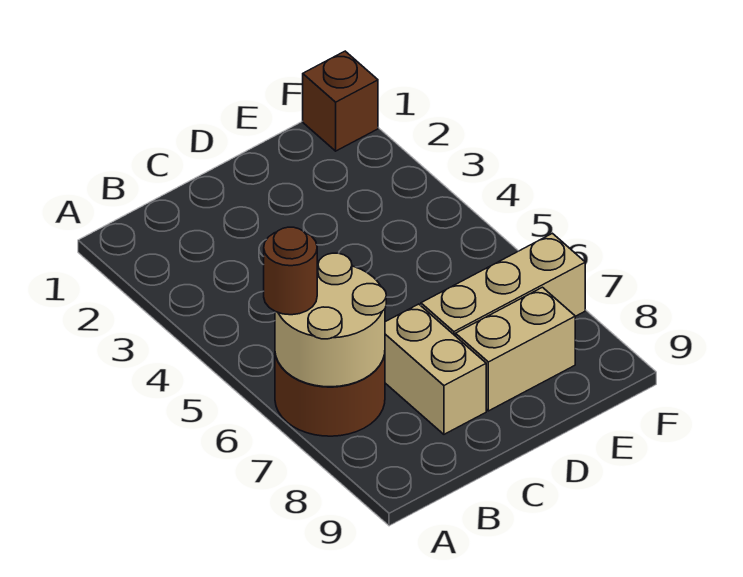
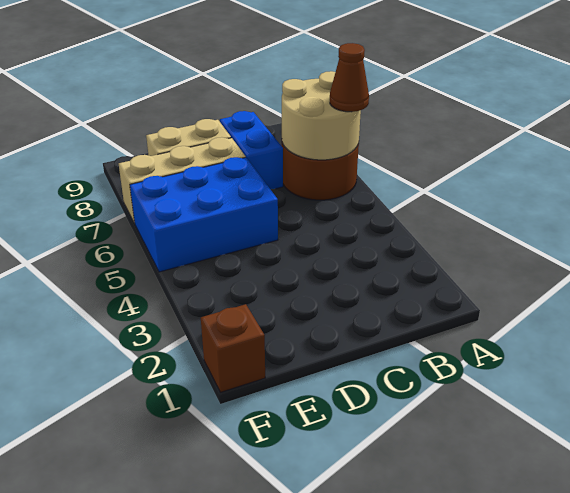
brown round brick A6 level 3 -> brown cone A6 level 3
tan brick C7:C8 level 1 -> blue brick C7:C8 level 1
none -> blue brick D5:F6 level 1

